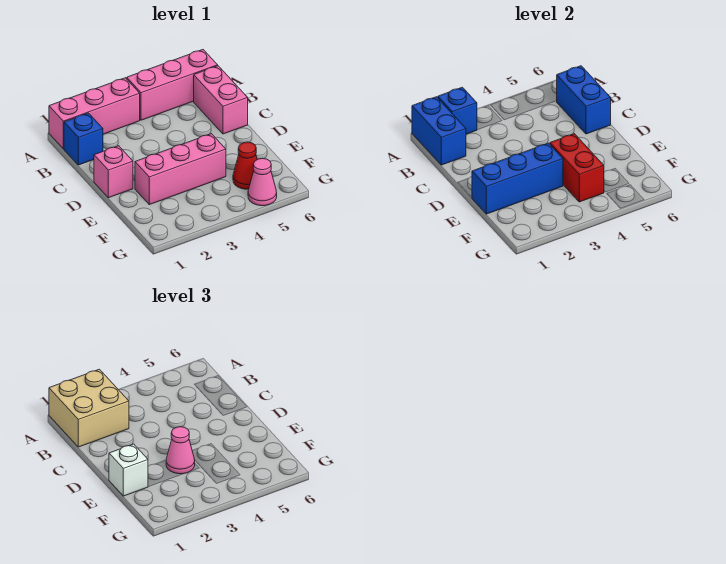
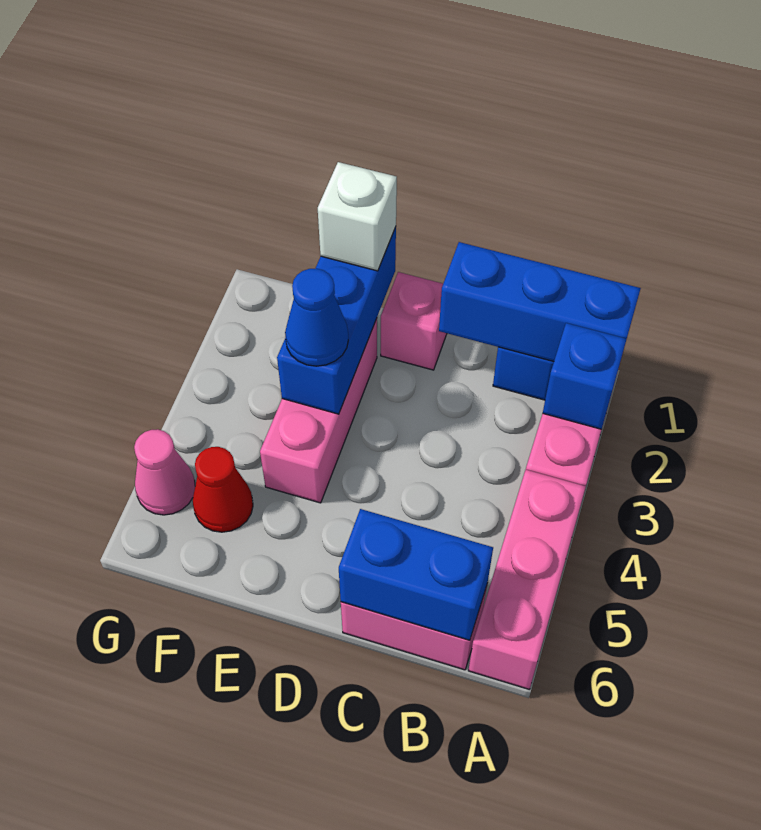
blue brick A1:B1 level 2 -> blue brick A1:C1 level 2
tan brick A1:B2 level 3 -> none
pink cone E3 level 3 -> blue cone E3 level 3
red brick E4:F4 level 2 -> none

